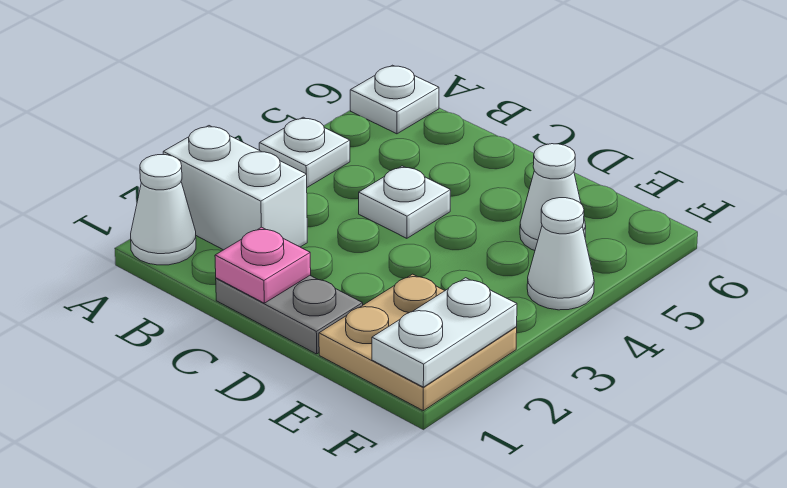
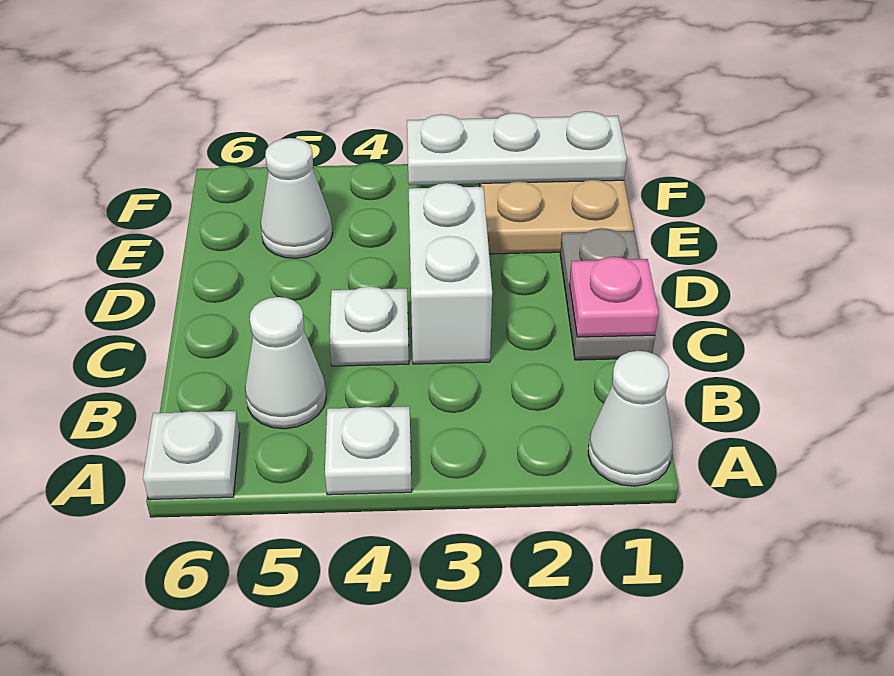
white brick A2:B2 level 1 -> white brick C3:D3 level 1
white plate F1:F2 level 2 -> white plate F1:F3 level 2
white cone F4 level 1 -> white cone B5 level 1

